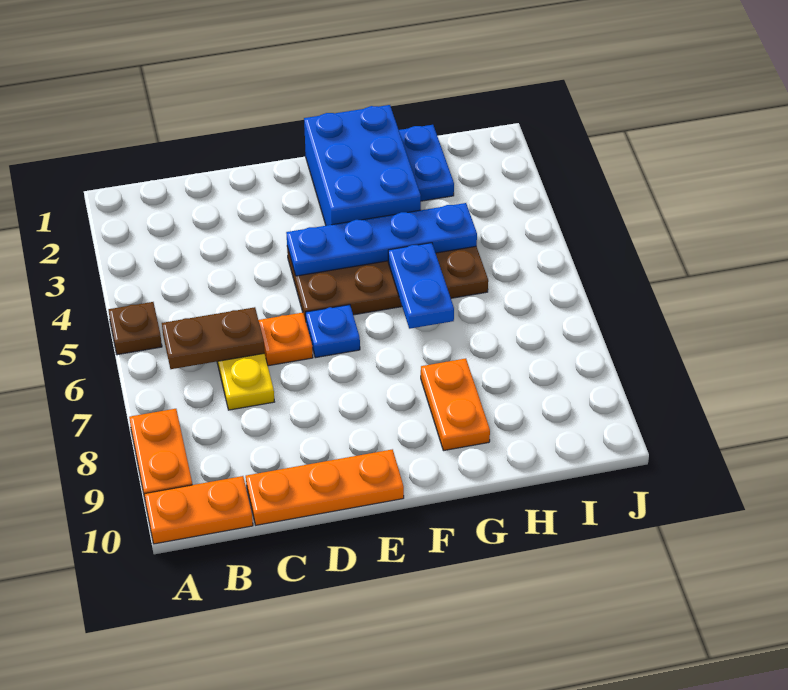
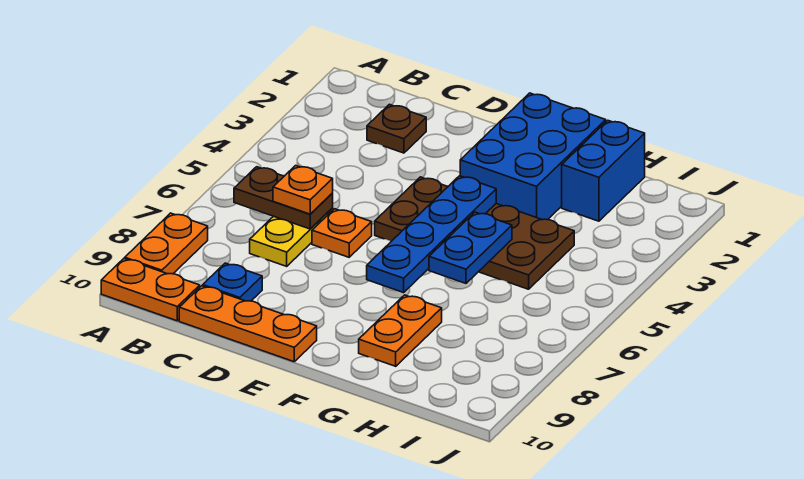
brown plate A5 level 1 -> brown plate C2 level 1
none -> orange plate C6 level 3
blue plate E4:H4 level 2 -> blue plate F4:F7 level 2
blue plate E6 level 1 -> blue plate C9 level 1
blue plate H1:H2 level 1 -> blue brick H1:H2 level 1

